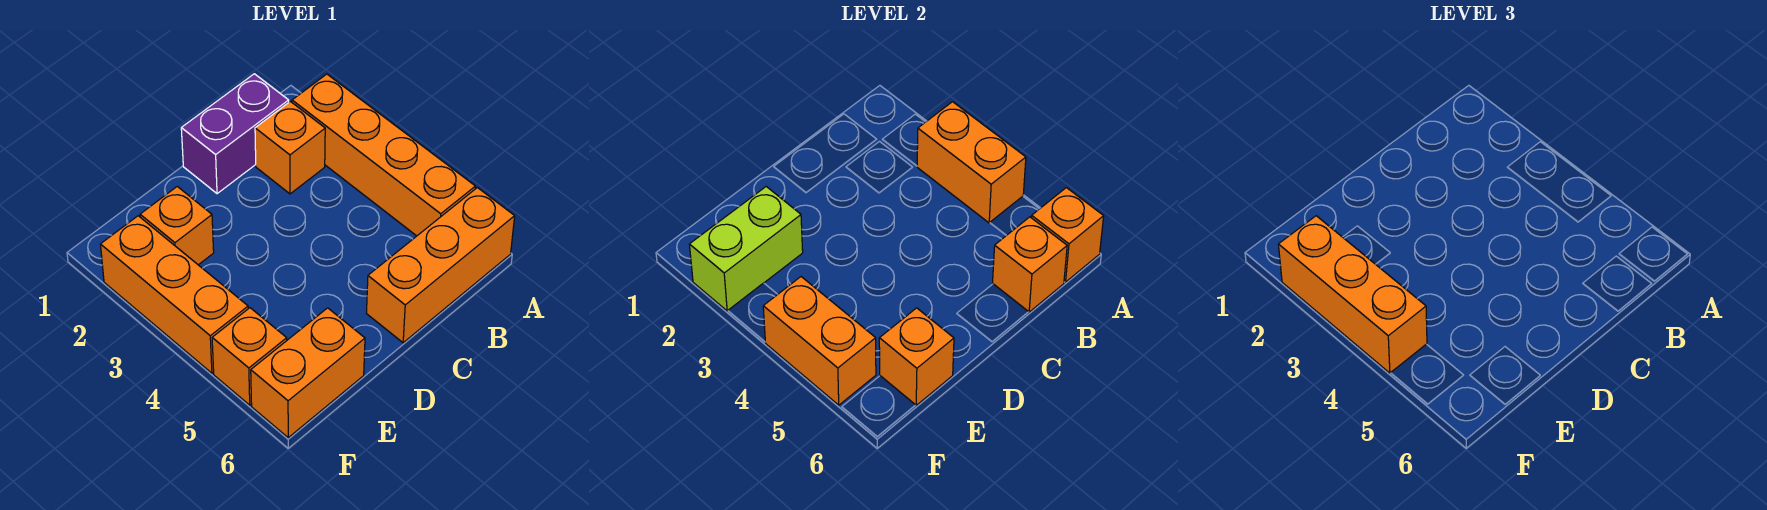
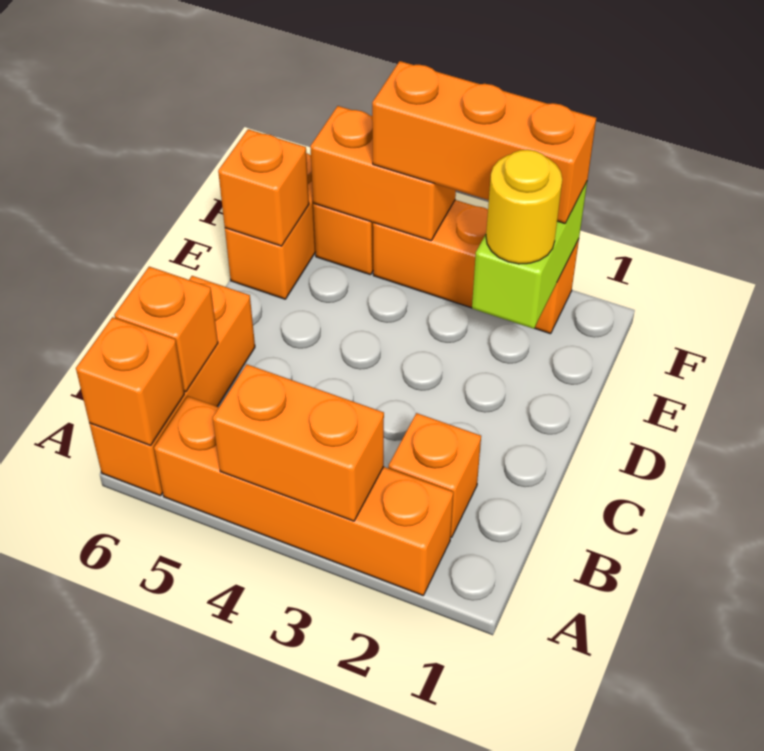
purple brick B1:C1 level 1 -> none
orange brick E2 level 1 -> none
none -> yellow round brick E2 level 3

